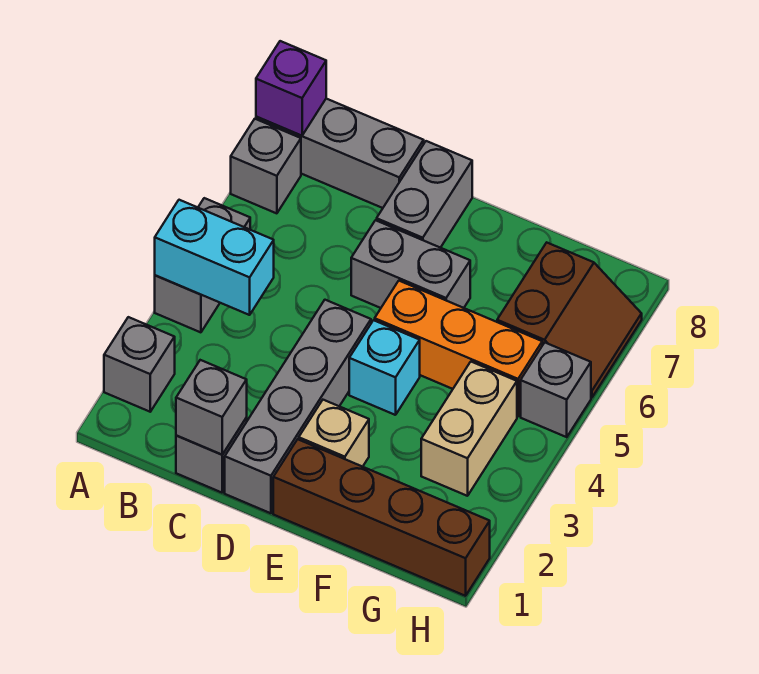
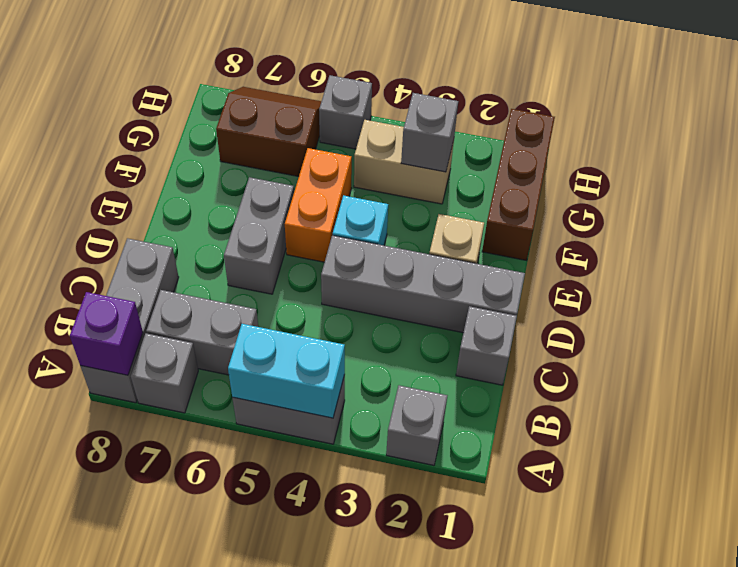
cyan brick A4:B4 level 2 -> cyan brick A4:A5 level 2
grey brick C1 level 2 -> grey brick G3 level 2
grey brick D7:D8 level 1 -> grey brick B6:B7 level 1
brown brick E1:H1 level 1 -> brown brick F1:H1 level 1
orange brick E5:G5 level 1 -> orange brick E5:F5 level 1

